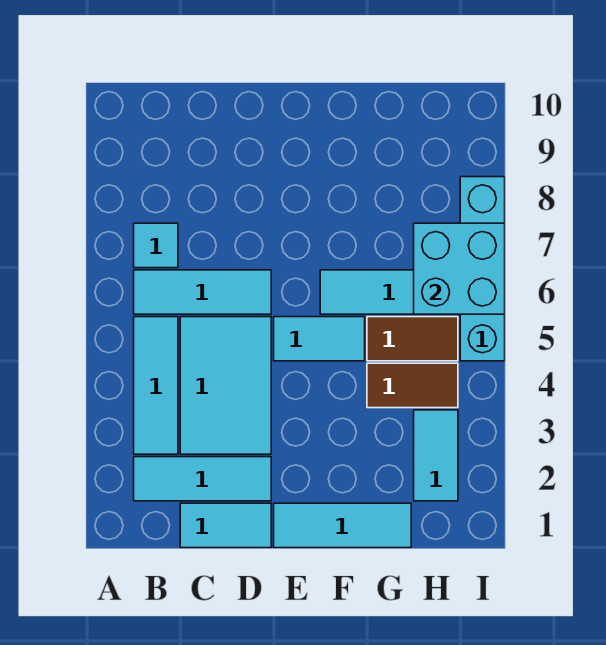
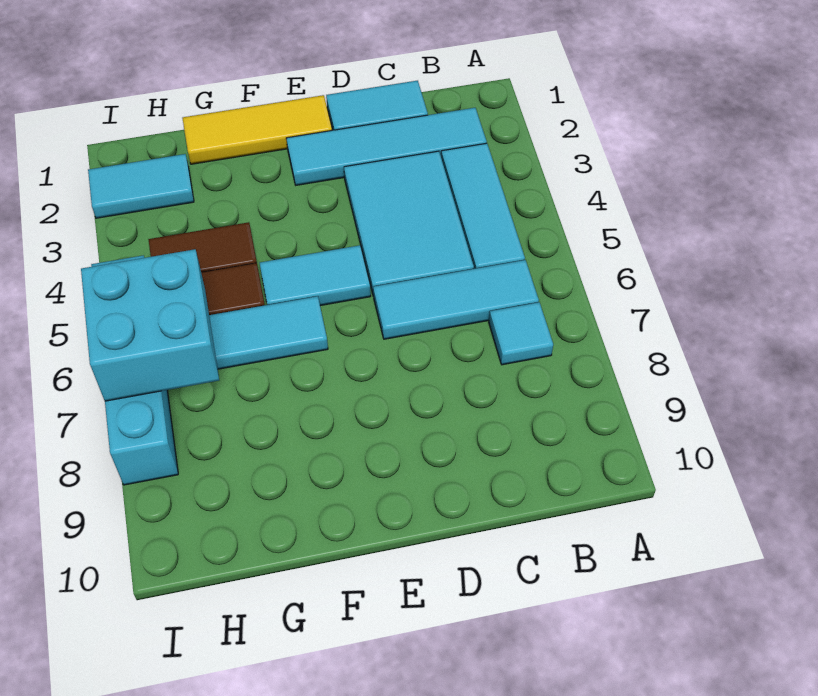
cyan tile B2:D2 level 1 -> cyan tile B2:E2 level 1
cyan tile E1:G1 level 1 -> yellow tile E1:G1 level 1
cyan tile H2:H3 level 1 -> cyan tile H2:I2 level 1

